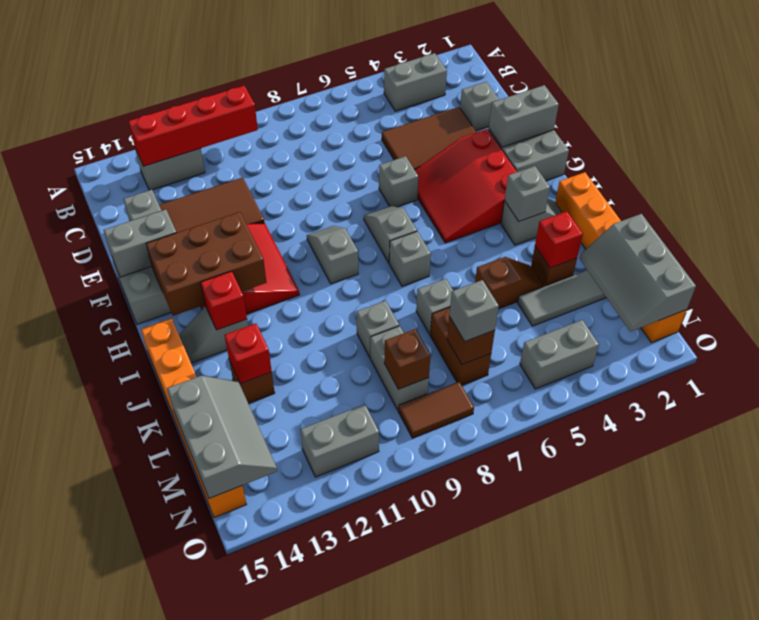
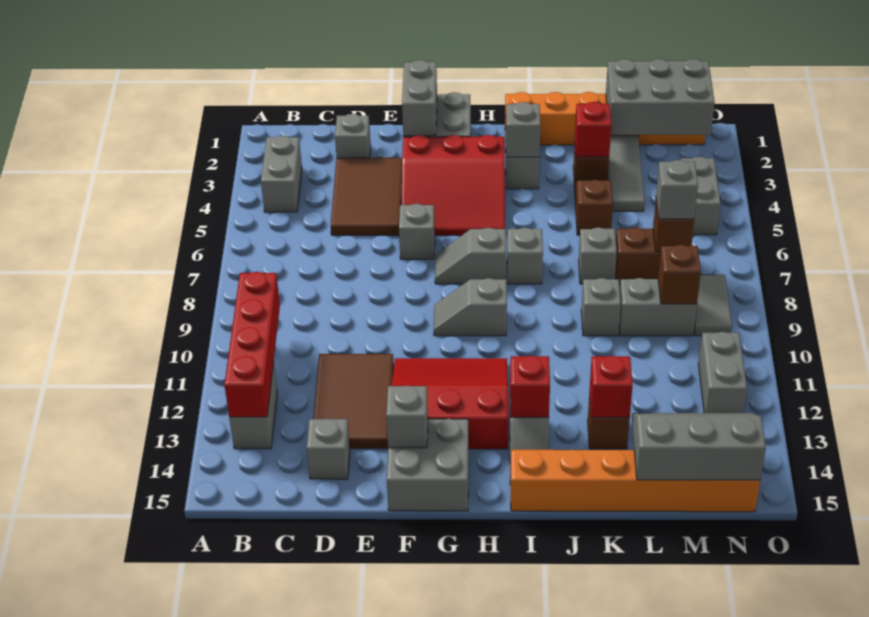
grey brick F14:F15 level 2 -> grey brick F14 level 2
brown brick G12:H14 level 2 -> none
grey slope L1:N2 level 2 top 1 -> grey brick L1:N2 level 2
brown tile N8:N9 level 1 -> grey tile N8:N9 level 1

